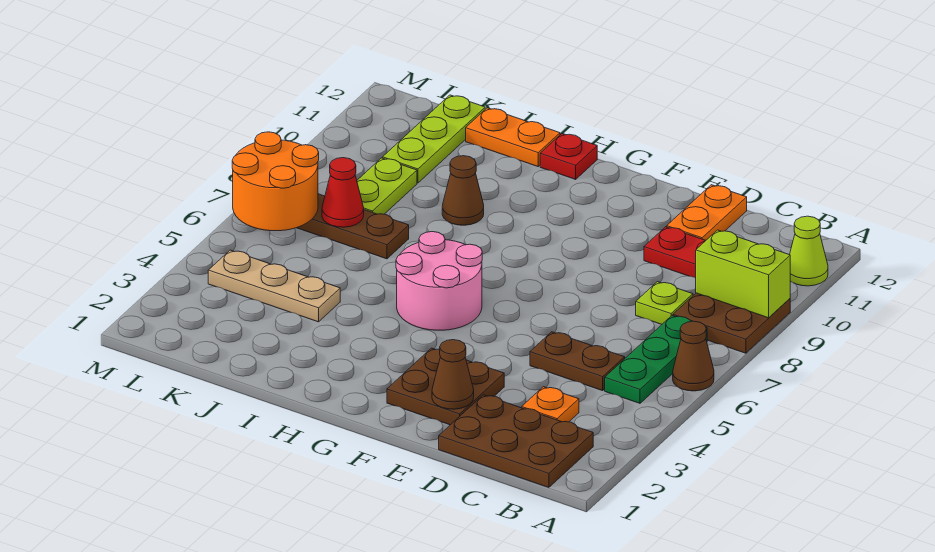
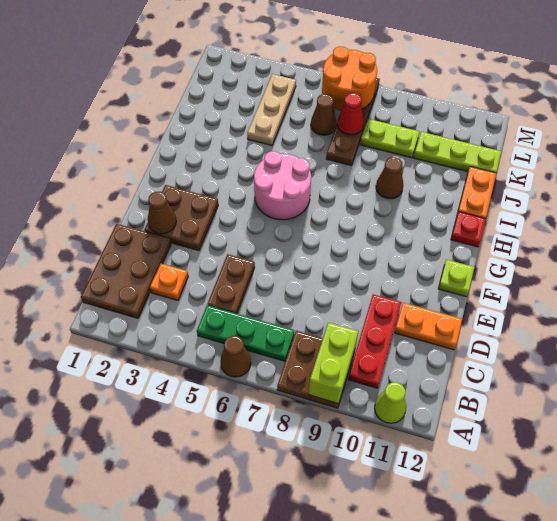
lime plate C8 level 1 -> lime plate F12 level 1
none -> brown cone K6 level 1

